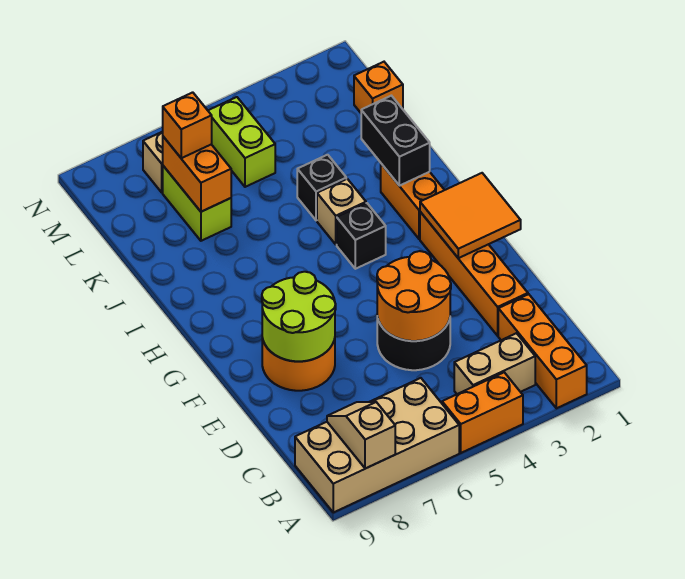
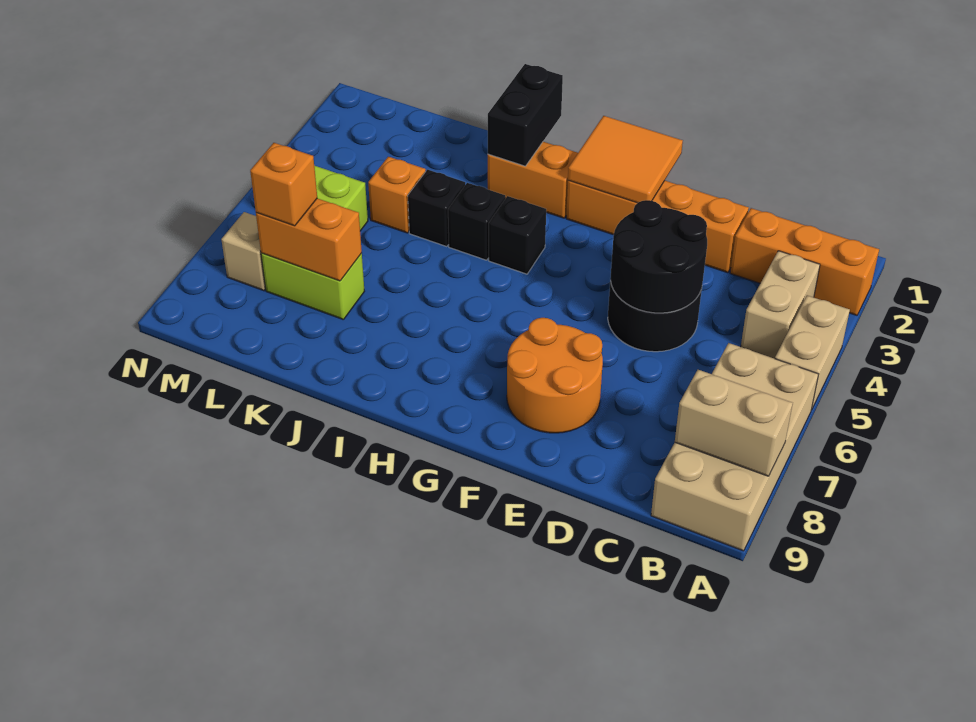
orange brick A4:A5 level 1 -> tan brick A4:A5 level 1
tan slope A8:B8 level 2 top A -> tan brick A8:B8 level 2
orange round brick D4:E5 level 2 -> black round brick D4:E5 level 2
lime round brick E7:F8 level 2 -> none
black brick I2:J2 level 2 -> black brick I1:I2 level 2
tan brick I4 level 1 -> black brick I4 level 1
orange brick L1 level 1 -> orange brick K4 level 1

